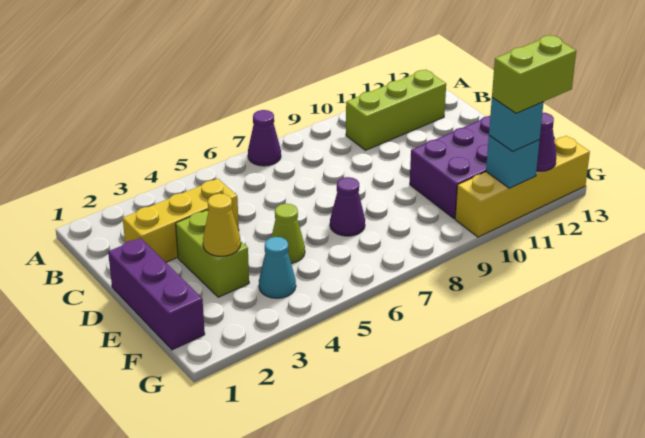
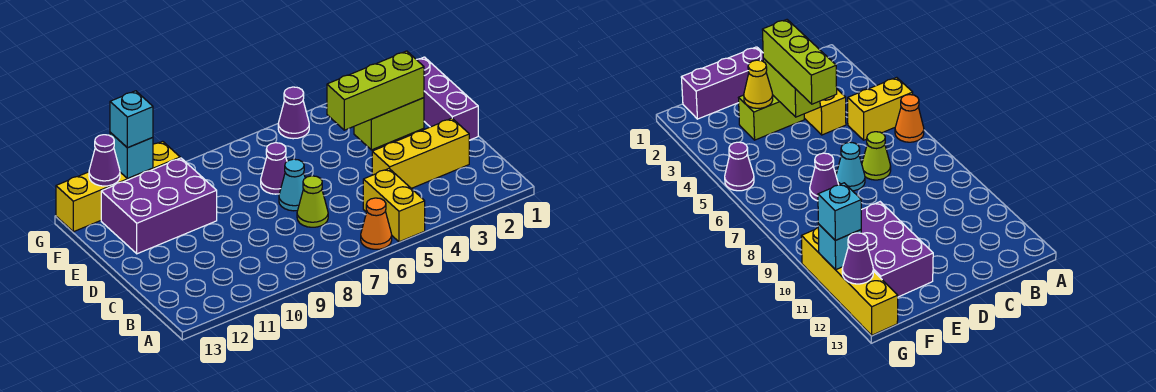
none -> yellow brick A5:B5 level 1
none -> orange cone A6 level 1
purple cone A7 level 1 -> purple cone G5 level 1
lime brick B10:B12 level 1 -> lime brick D3:D5 level 3
lime cone E5 level 1 -> lime cone C7 level 1
cyan cone F4 level 1 -> cyan cone D7 level 1
lime brick G11:G12 level 4 -> lime brick D3:D4 level 2

